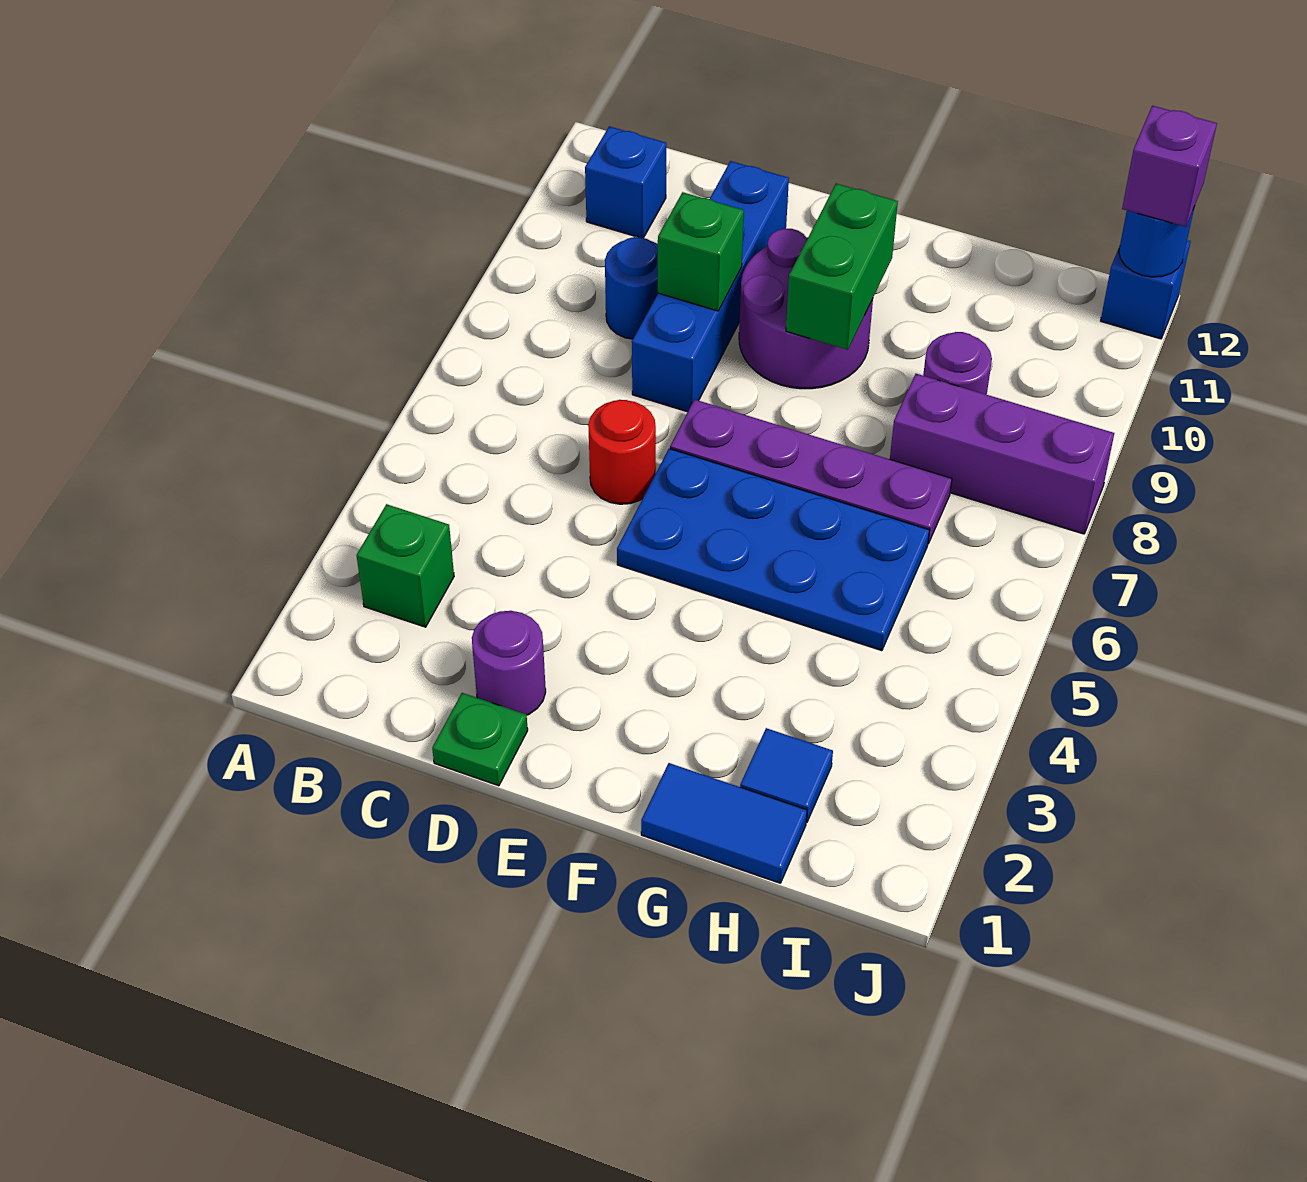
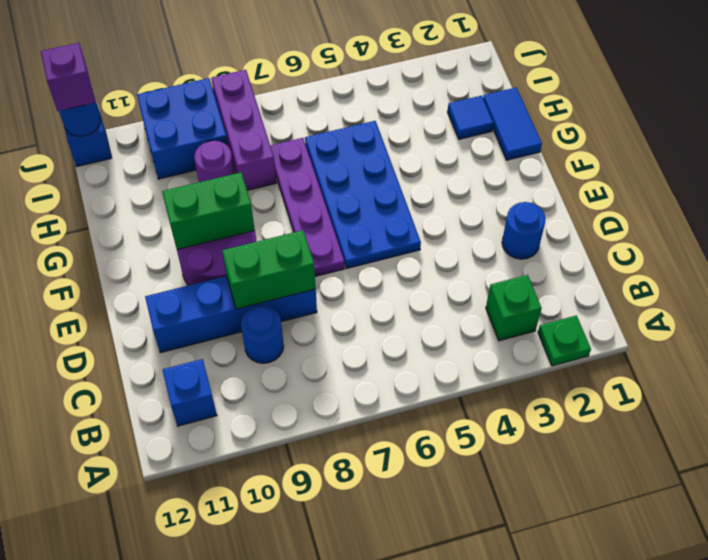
green plate D1 level 1 -> green plate A2 level 1
purple round brick D2 level 1 -> blue round brick D2 level 1
red round brick D6 level 1 -> none
green brick D9 level 2 -> green brick D8:D9 level 2
none -> blue brick I9:J10 level 1

